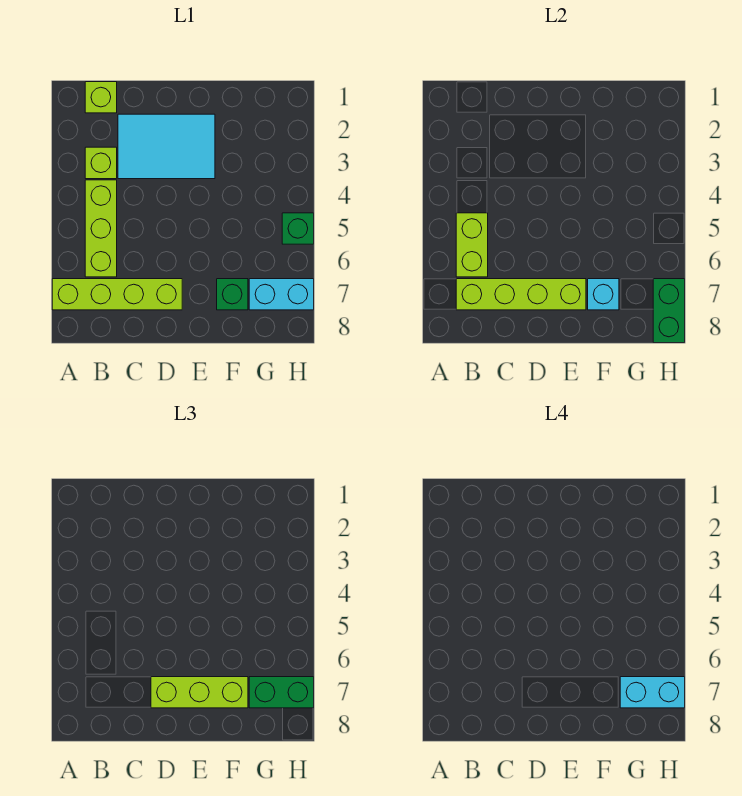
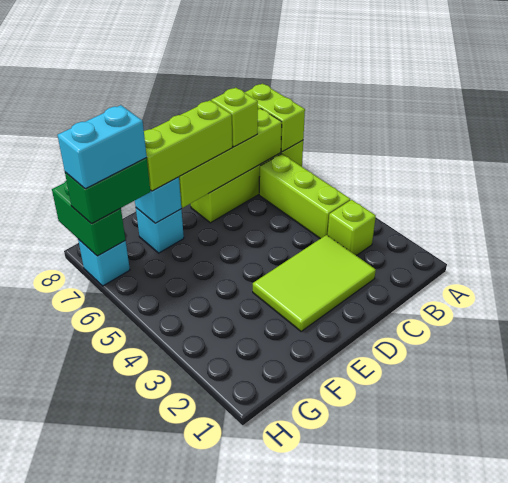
lime brick B1 level 1 -> lime brick C7 level 3
lime brick B5:B6 level 2 -> lime brick A7:A8 level 2
cyan tile C2:E3 level 1 -> lime tile C2:E3 level 1
green brick F7 level 1 -> cyan brick F7 level 1
cyan brick G7:H7 level 1 -> cyan brick H7 level 1
green brick H5 level 1 -> none

